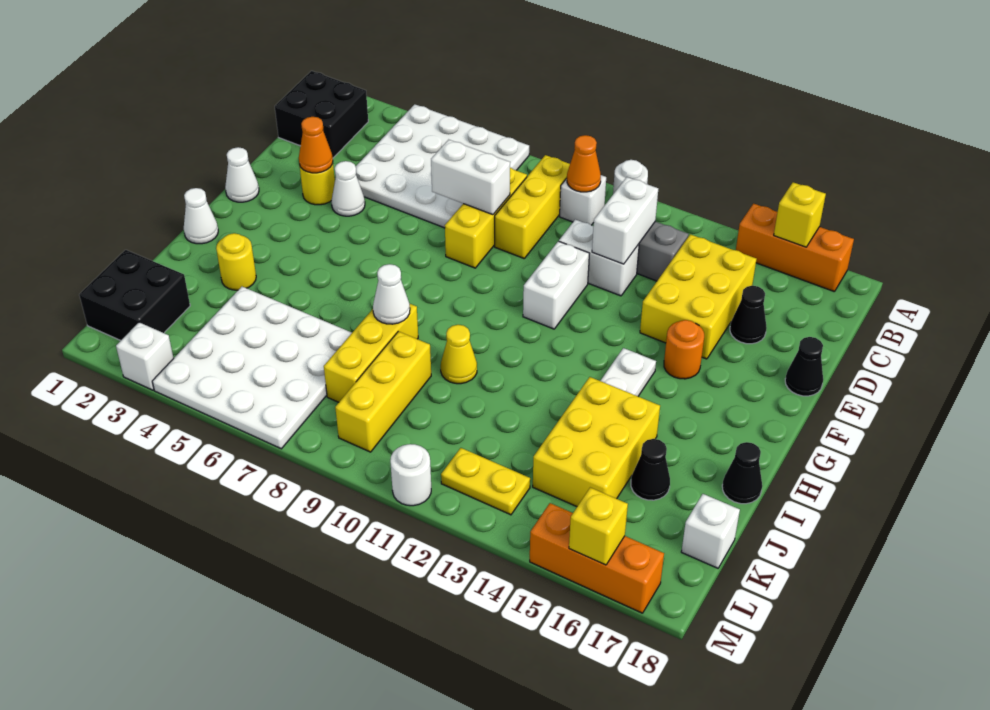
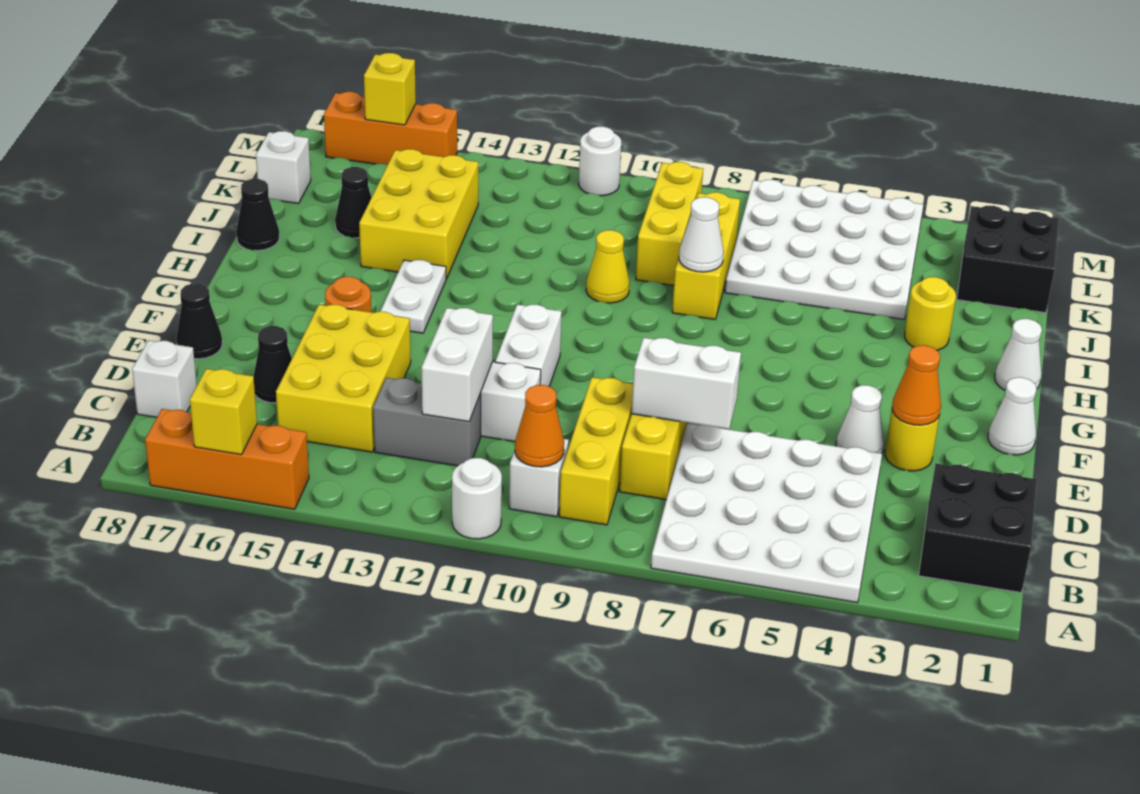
yellow plate L12:L13 level 1 -> none
white brick M3 level 1 -> white brick C18 level 1

